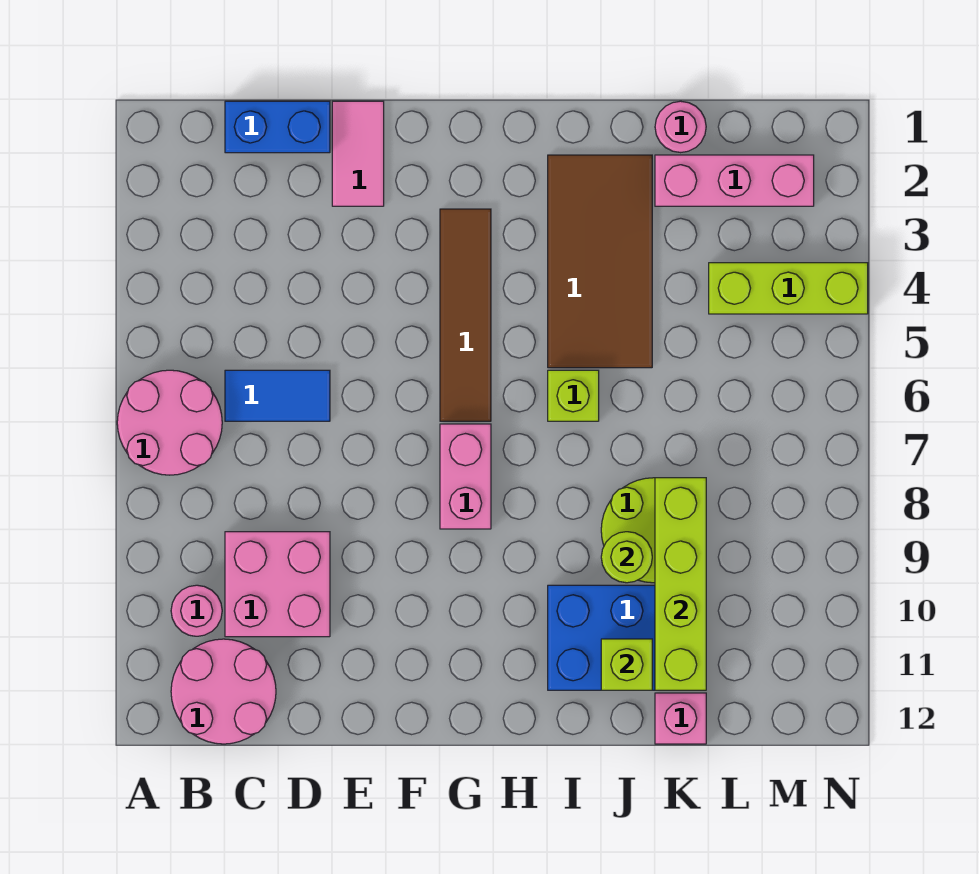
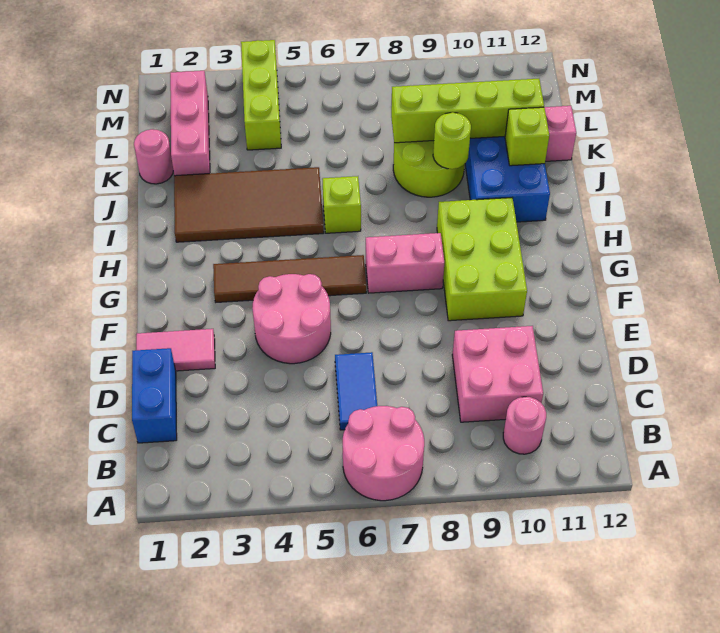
pink round brick B11:C12 level 1 -> pink round brick E4:F5 level 1
none -> lime brick F9:H10 level 1

